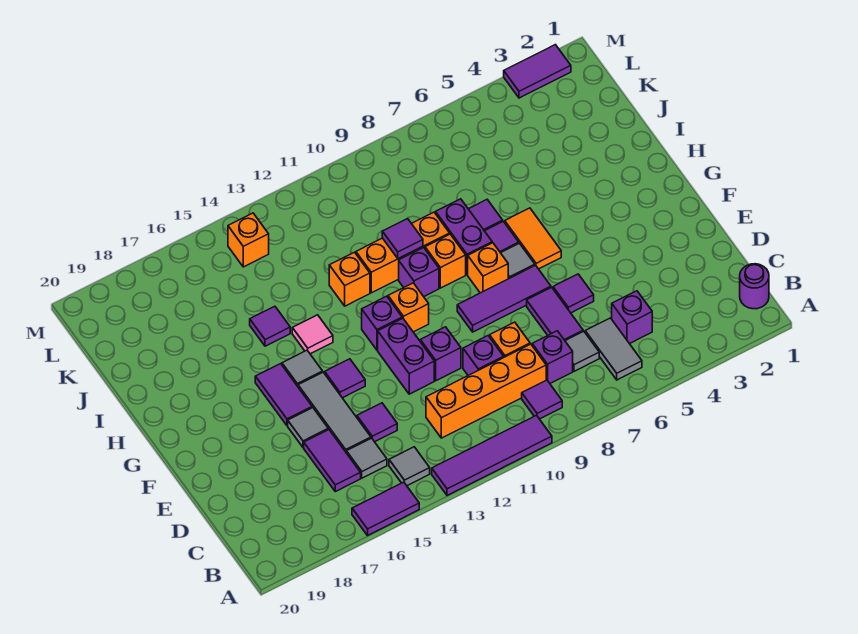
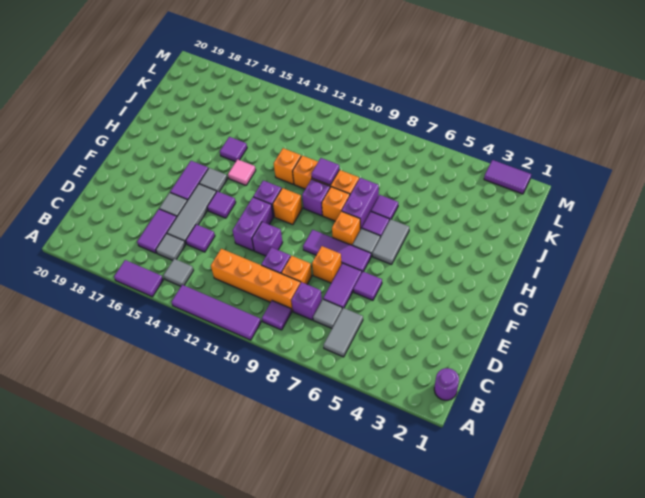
purple brick C5 level 1 -> none
orange tile G6:H6 level 1 -> grey tile G6:H6 level 1
orange brick L14 level 1 -> orange brick E8 level 1

